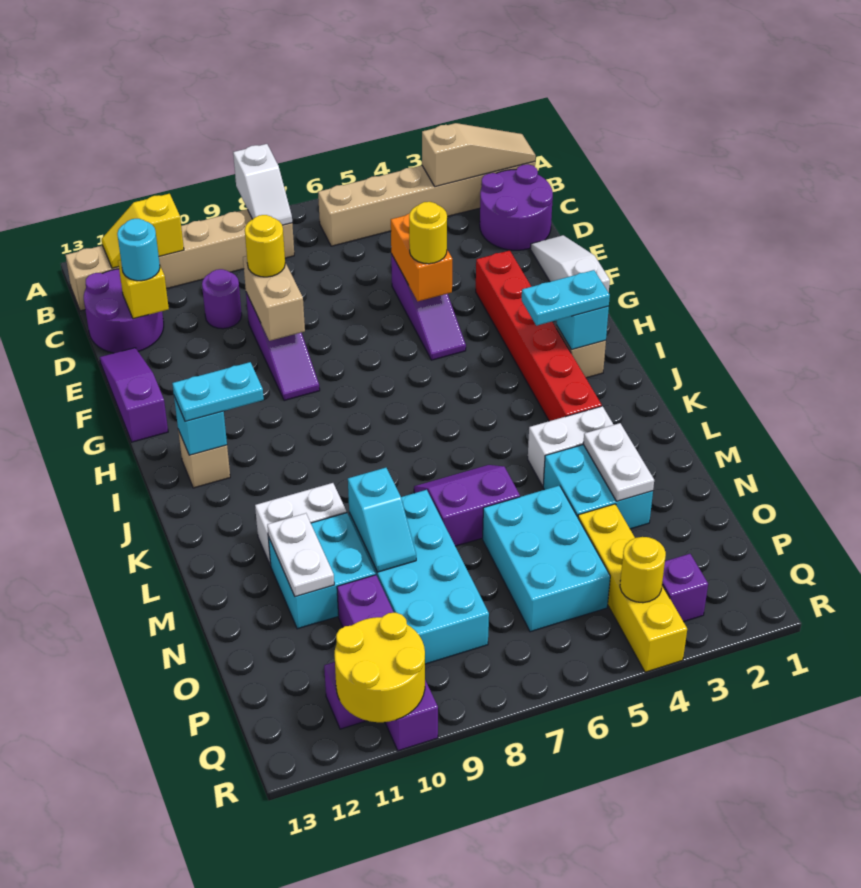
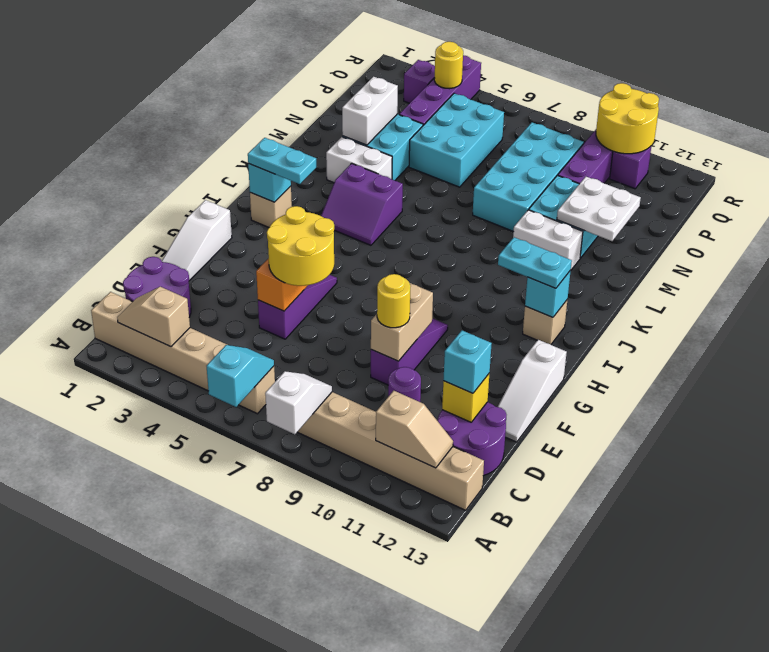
tan slope B1:B3 level 2 top 3 -> tan slope B2:B3 level 2 top 3
yellow slope B11:B12 level 2 top 11 -> tan slope B11:B12 level 2 top 11
cyan round brick D12 level 3 -> cyan brick D12 level 3
purple slope E13:G13 level 1 top G -> white slope E13:G13 level 1 top G
red brick F3:K3 level 1 -> none
yellow round brick F5 level 3 -> yellow round brick E5:F6 level 3
purple slope L6:M7 level 1 top M -> purple slope J4:K5 level 1 top K
white plate M3:N3 level 2 -> white brick M3:N3 level 2
cyan slope M9:N9 level 2 top M -> cyan slope A6:B6 level 2 top A
white plate M11:N11 level 2 -> white plate M11:N12 level 2
yellow brick O4:R4 level 1 -> purple brick O4:R4 level 1

